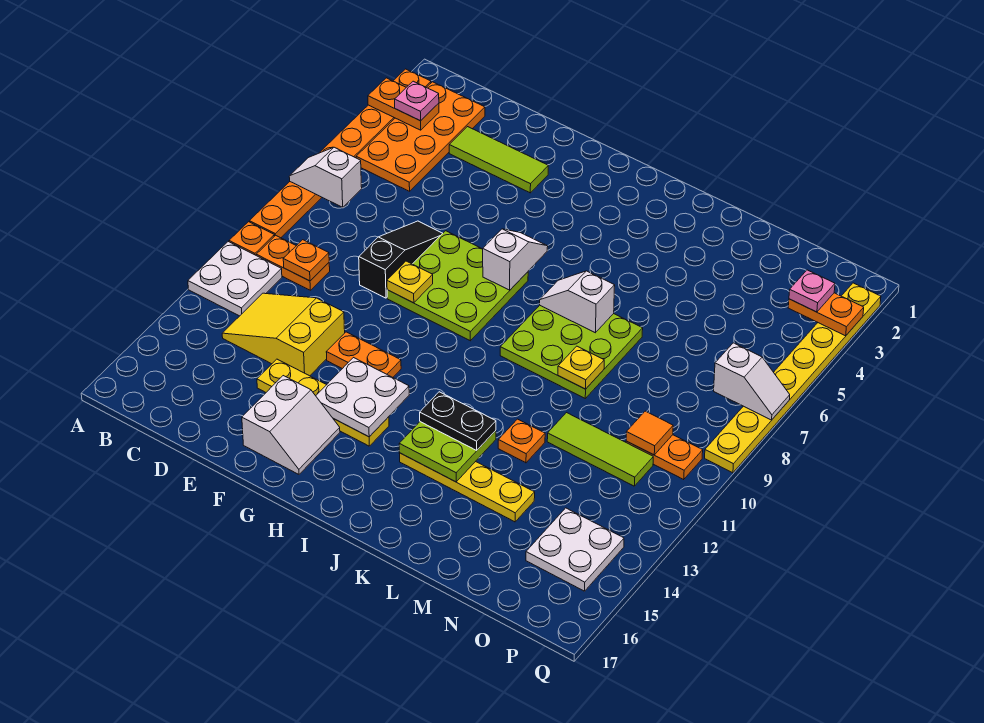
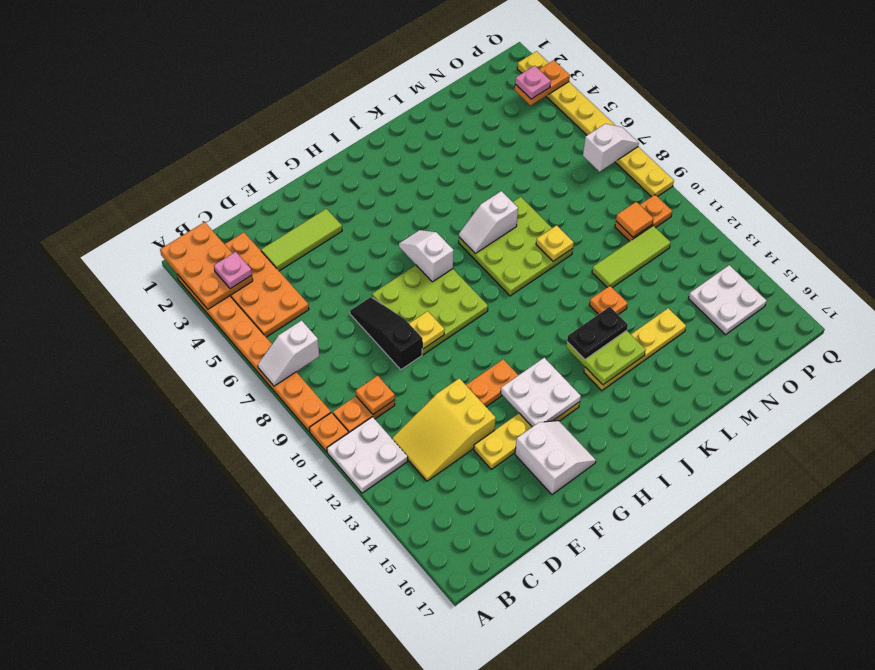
orange plate A3:B3 level 2 -> orange plate A1:B3 level 2

